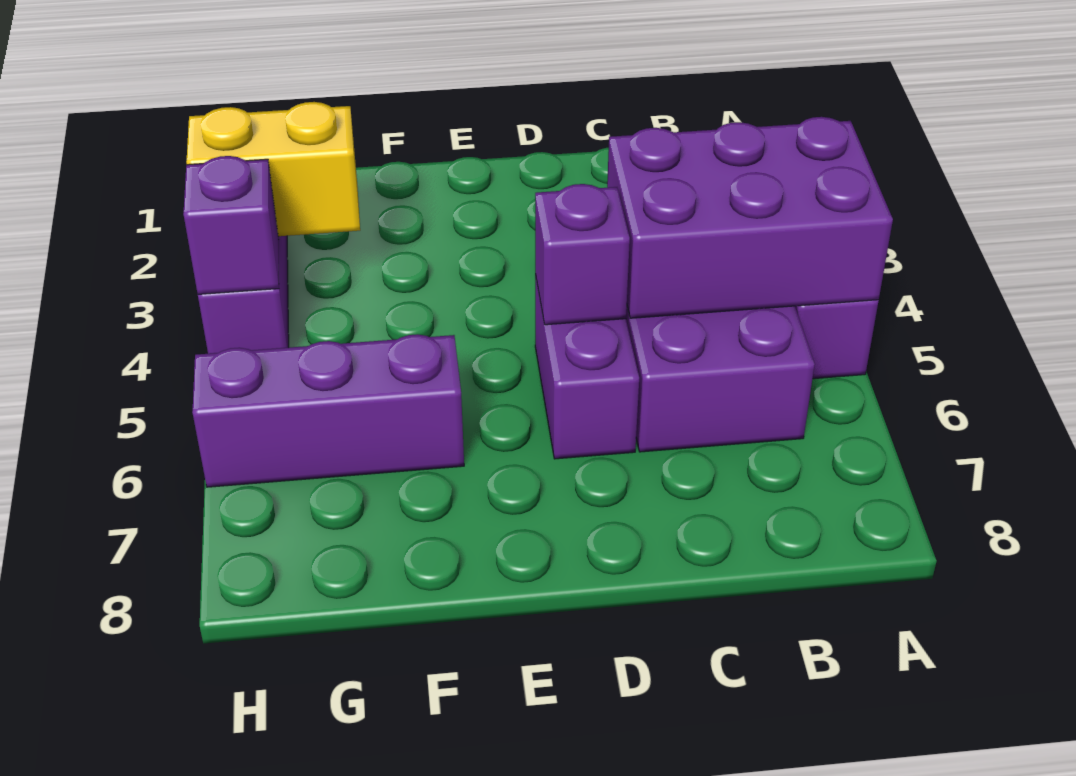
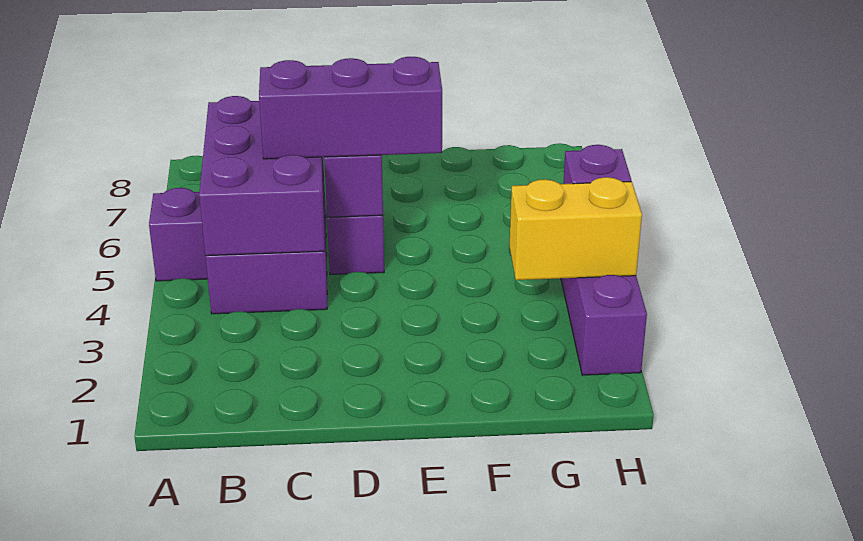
purple brick A4:C5 level 2 -> purple brick B4:C6 level 2
purple brick F6:H6 level 1 -> purple brick C5:E5 level 3

